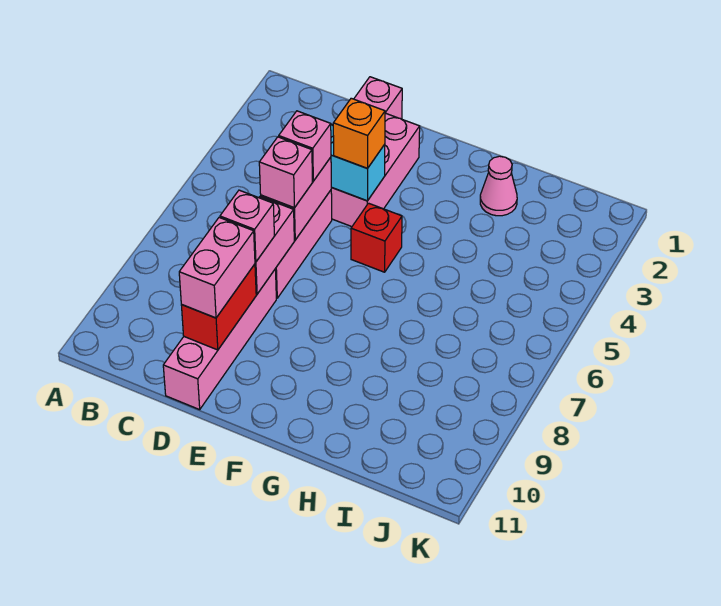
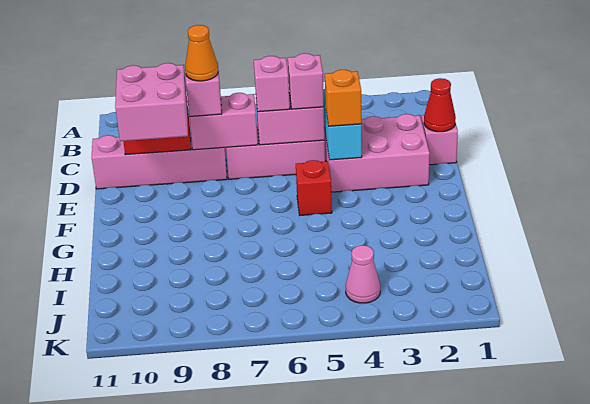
none -> red cone D1 level 2
none -> orange cone D8 level 4
pink brick D9:D10 level 3 -> pink brick D9:E10 level 3
pink cone H2 level 1 -> pink cone J4 level 1

